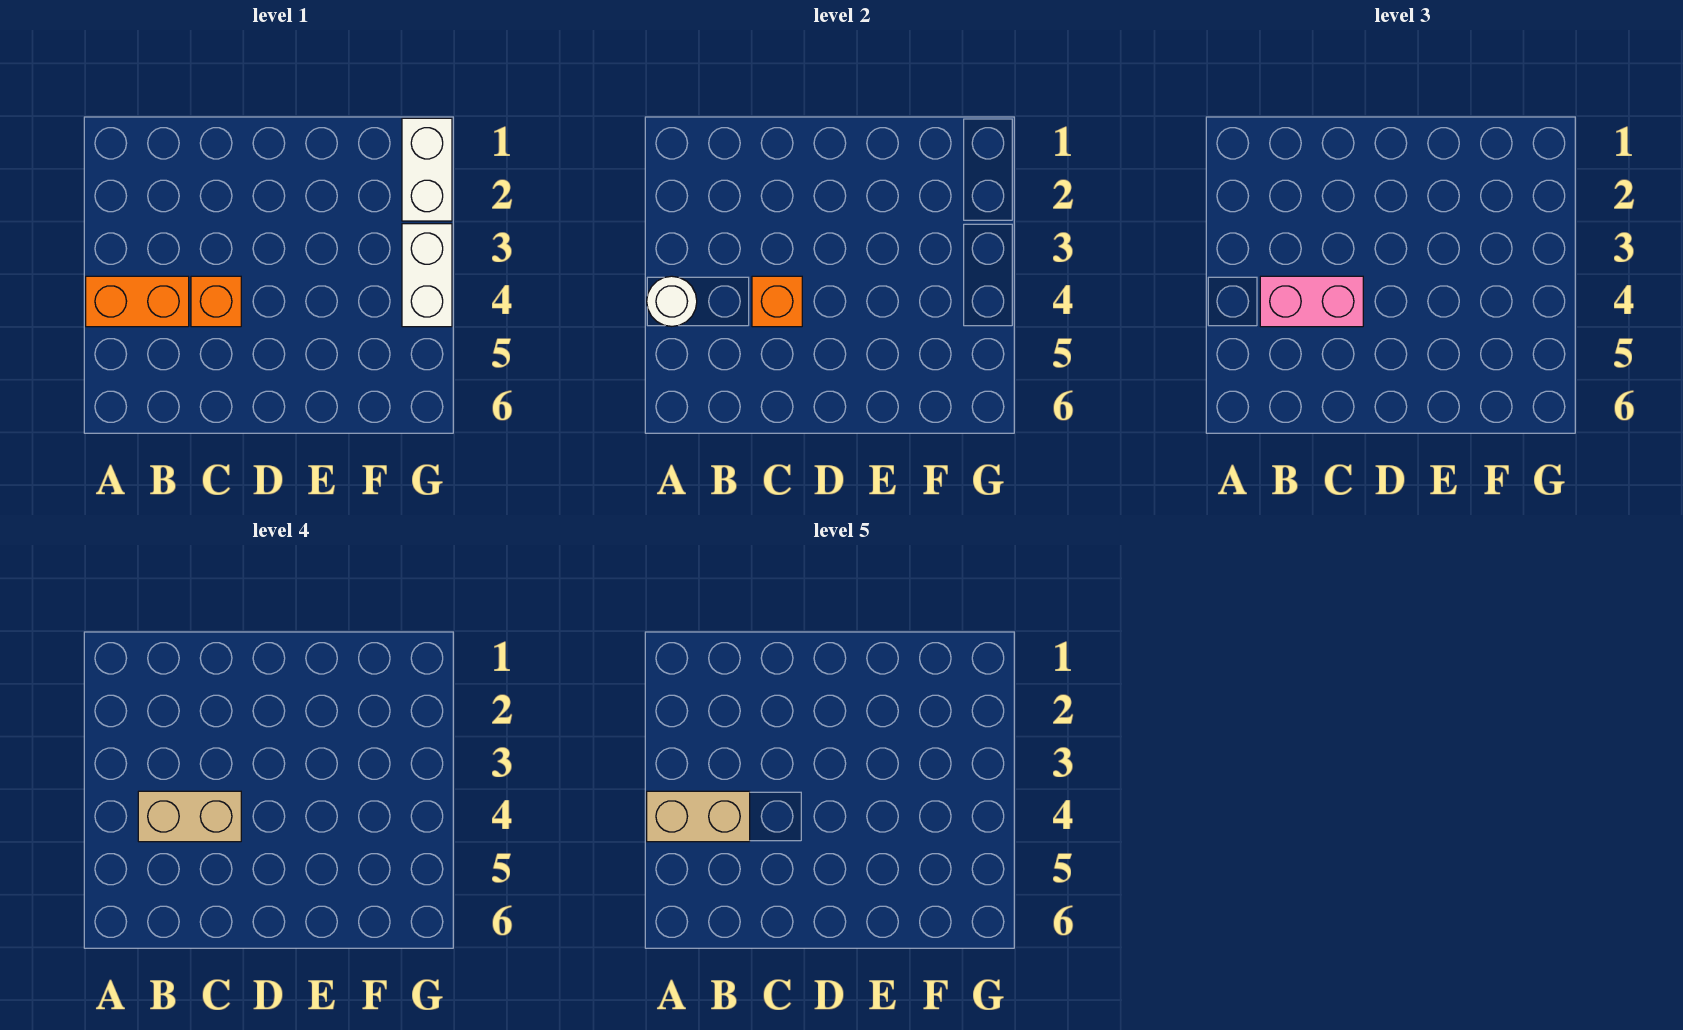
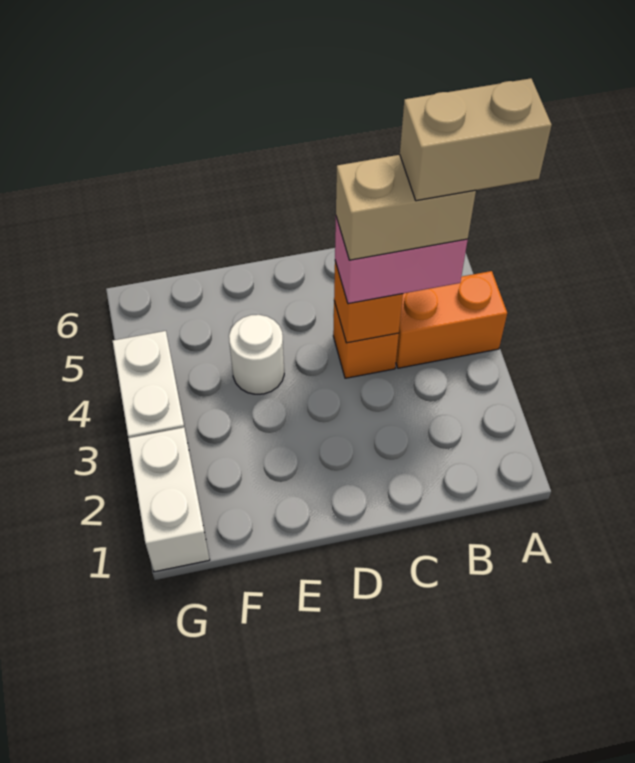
white round brick A4 level 2 -> white round brick E4 level 1

